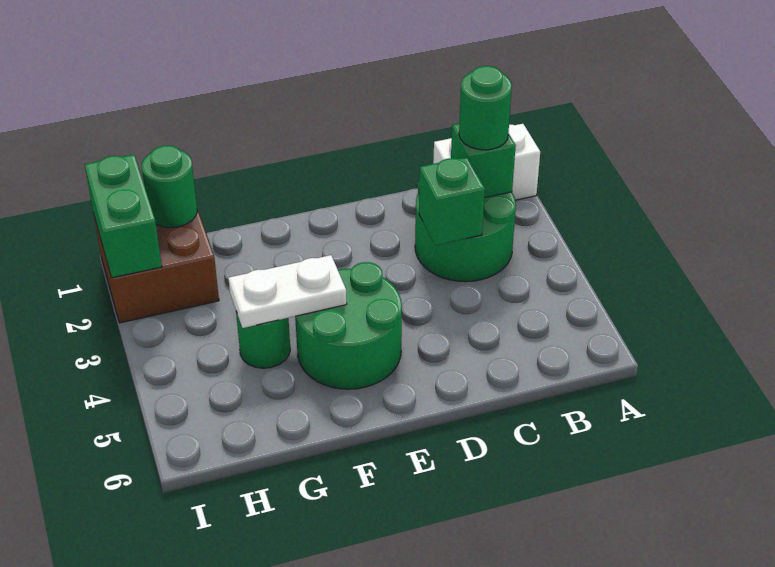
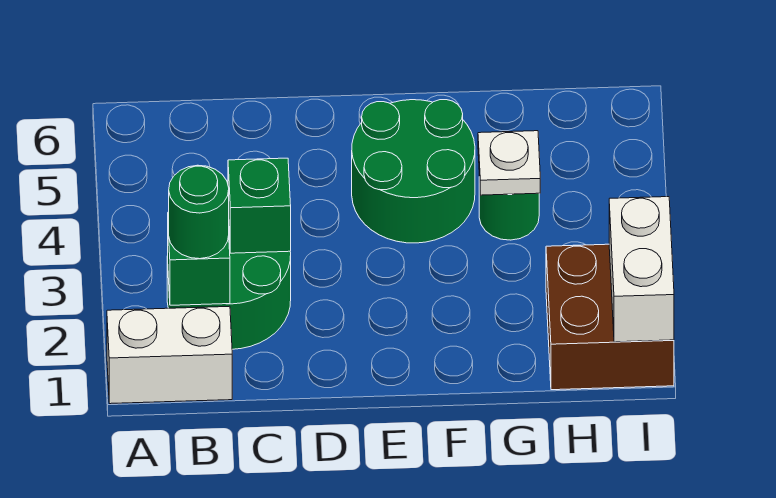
white plate F4:G4 level 2 -> white plate G4 level 2
green round brick H1 level 2 -> none
green brick I1:I2 level 2 -> white brick I1:I2 level 2

